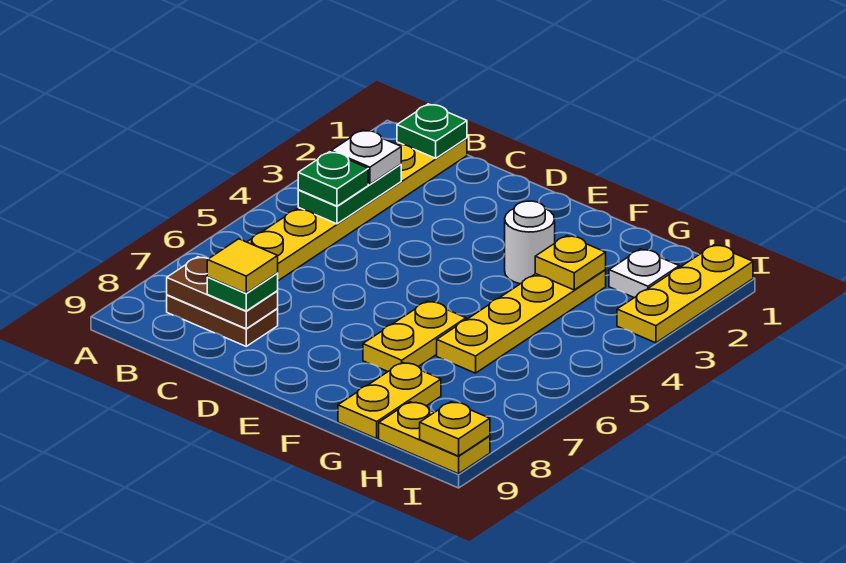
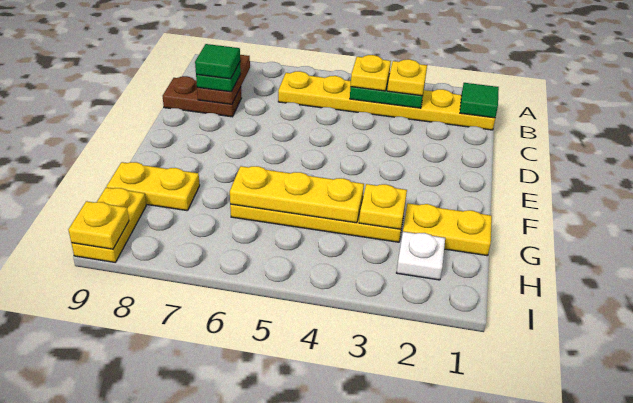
green plate B1 level 2 -> green tile B1 level 2
white plate B3 level 3 -> yellow plate B3 level 3
green plate B4 level 3 -> yellow plate B4 level 3
brown plate B8:C8 level 1 -> brown plate C8:C9 level 1
yellow tile C8 level 4 -> green tile C8 level 4
white round brick F3 level 1 -> none
yellow plate F6:F7 level 1 -> yellow plate G1:G2 level 1
yellow plate I1:I3 level 1 -> yellow plate G4:G6 level 2

